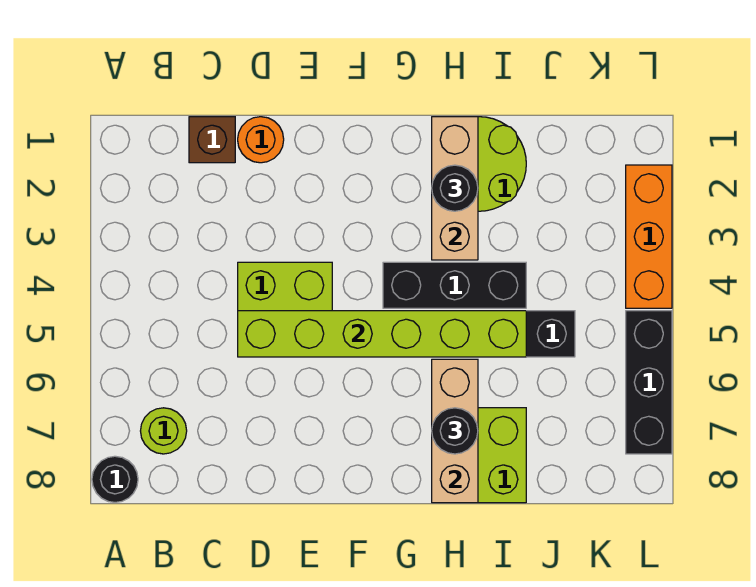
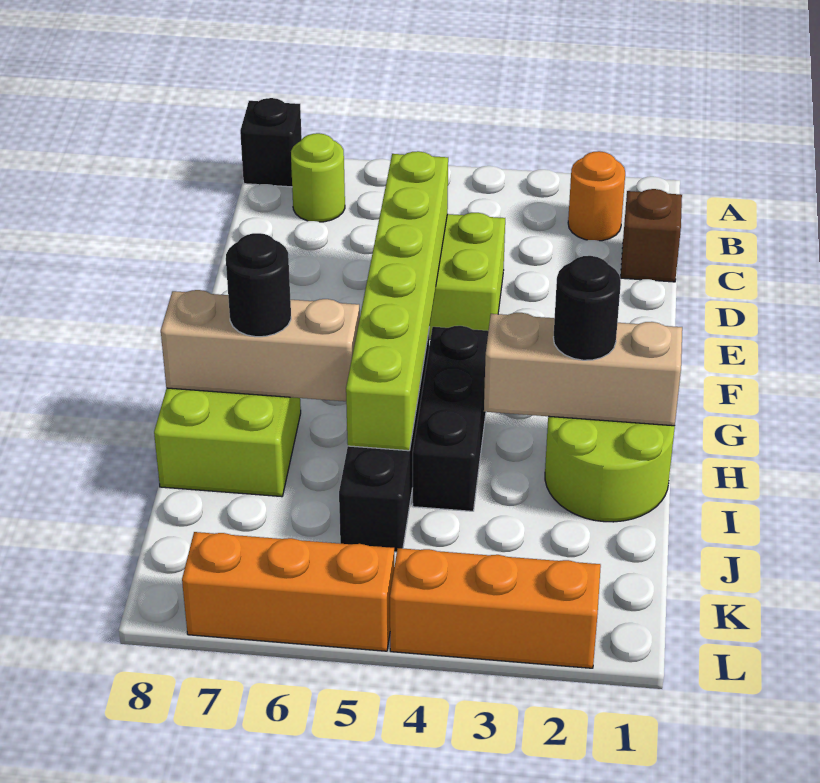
black round brick A8 level 1 -> black brick A8 level 1
orange round brick D1 level 1 -> orange round brick B2 level 1
black brick L5:L7 level 1 -> orange brick L5:L7 level 1

